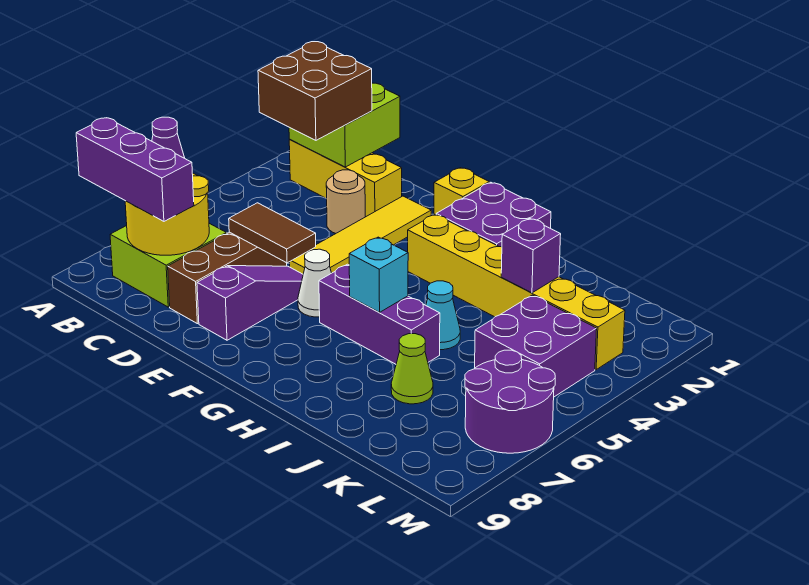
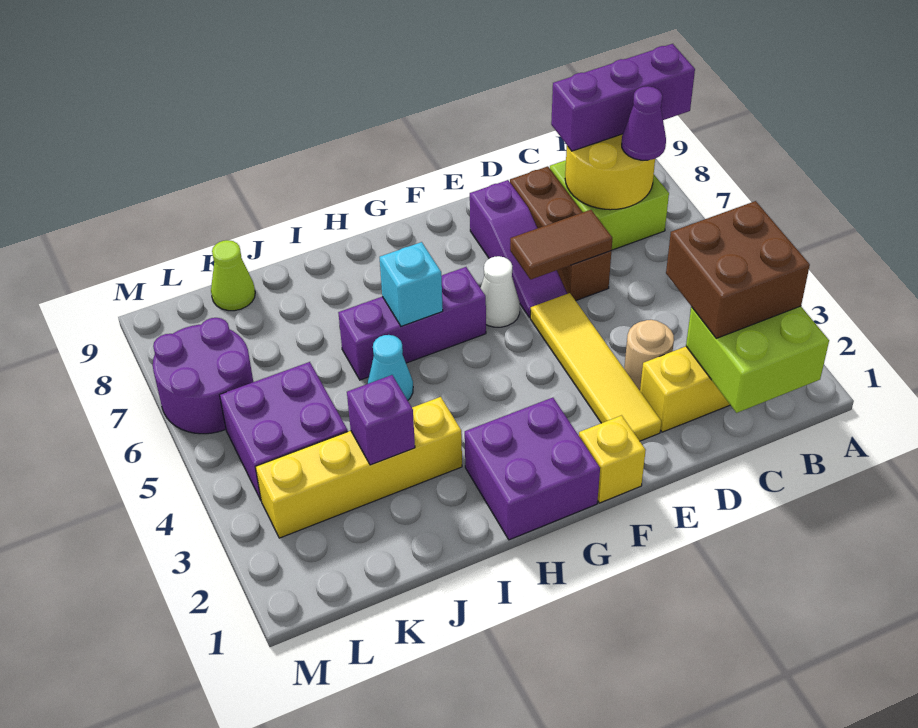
yellow brick G3:L3 level 1 -> yellow brick I3:L3 level 1
lime cone J7 level 1 -> lime cone K9 level 1

